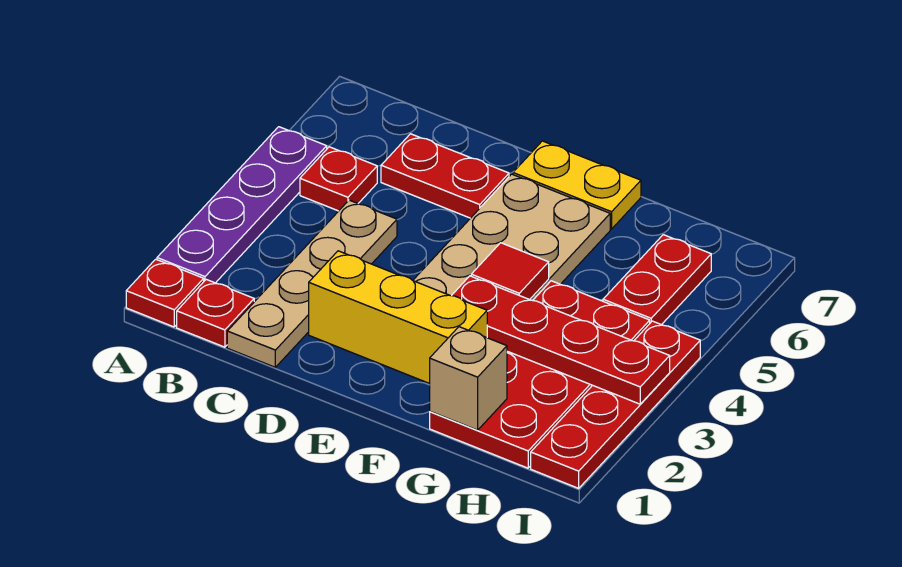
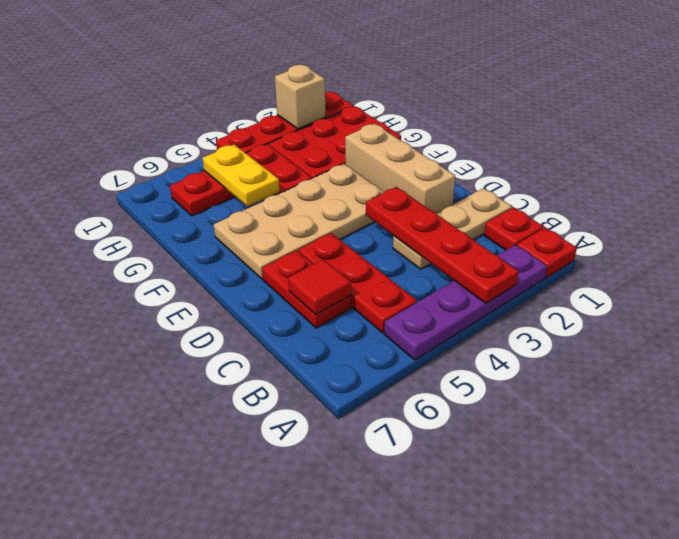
red plate B5 level 1 -> red plate B5:D5 level 1
tan plate C1:C4 level 1 -> tan plate C1:C3 level 1
yellow brick D2:F2 level 1 -> tan brick D2:F2 level 1
yellow plate E7:F7 level 1 -> yellow plate G5:H5 level 2
red plate F3:I3 level 2 -> red plate A3:D3 level 2
red tile F4 level 2 -> red tile C6 level 2
tan brick G1 level 2 -> tan brick I2 level 2

